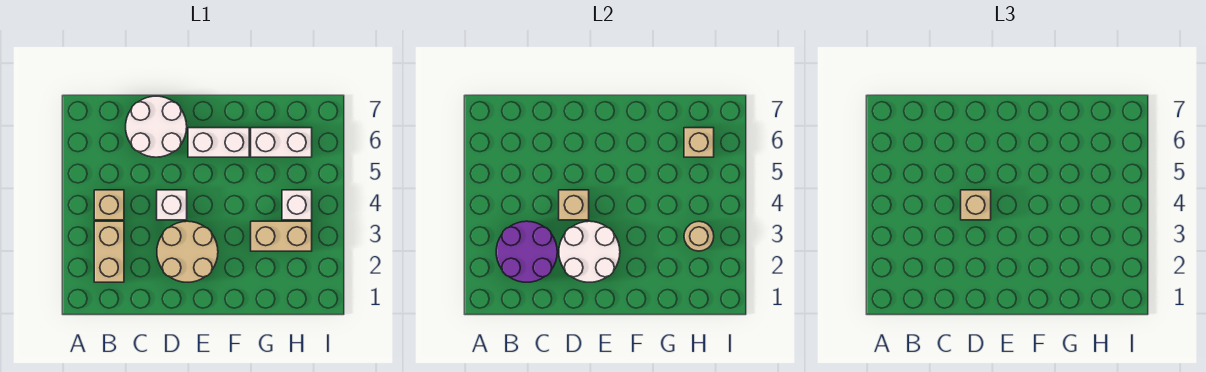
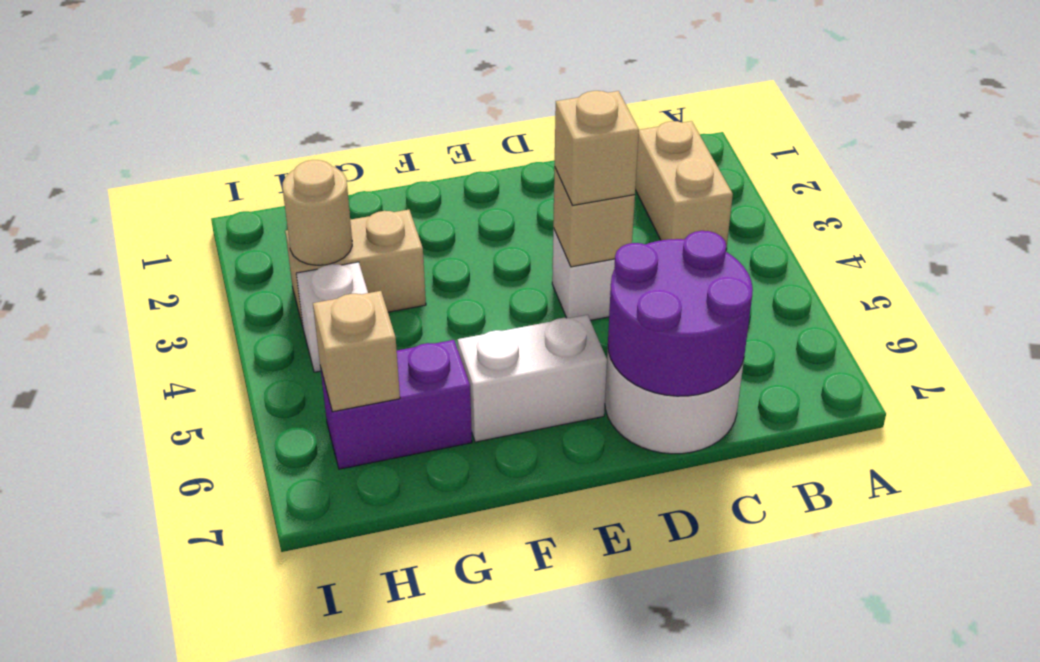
purple round brick B2:C3 level 2 -> purple round brick C6:D7 level 2
tan brick B4 level 1 -> none
tan round brick D2:E3 level 1 -> none
white round brick D2:E3 level 2 -> none
white brick G6:H6 level 1 -> purple brick G6:H6 level 1

